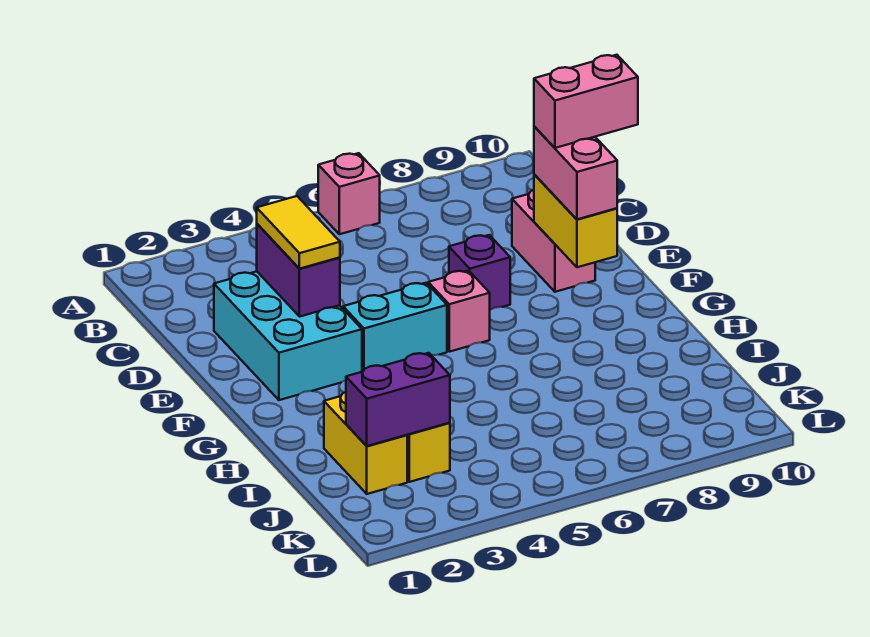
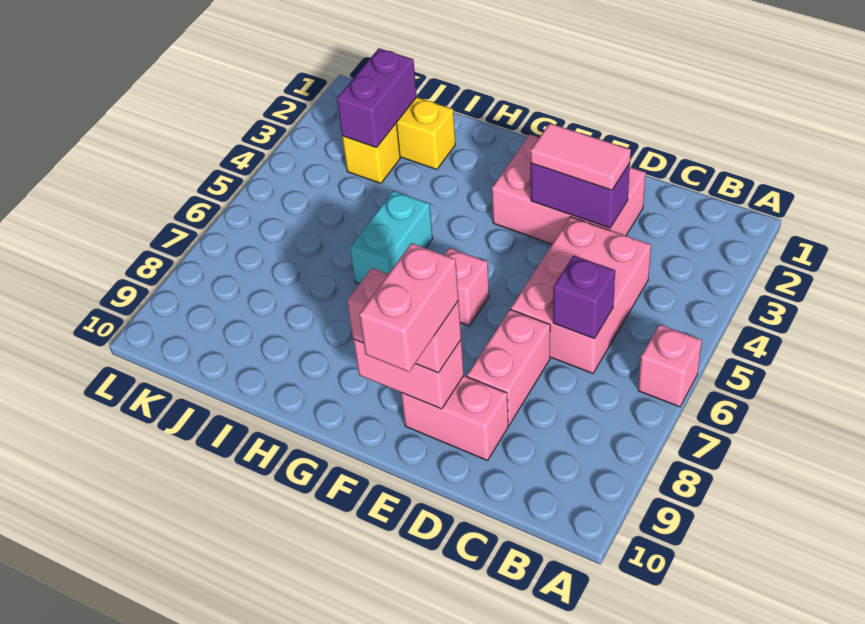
none -> pink brick C4:D6 level 1
cyan brick D2:F3 level 1 -> pink brick D2:F3 level 1
yellow tile D3:E3 level 3 -> pink tile D3:E3 level 3
none -> pink brick D7:D8 level 1
purple brick E7 level 1 -> purple brick C6 level 2
yellow brick E9:F9 level 2 -> pink brick E9:F9 level 2
cyan brick F4:F5 level 1 -> cyan brick H5:H6 level 1

